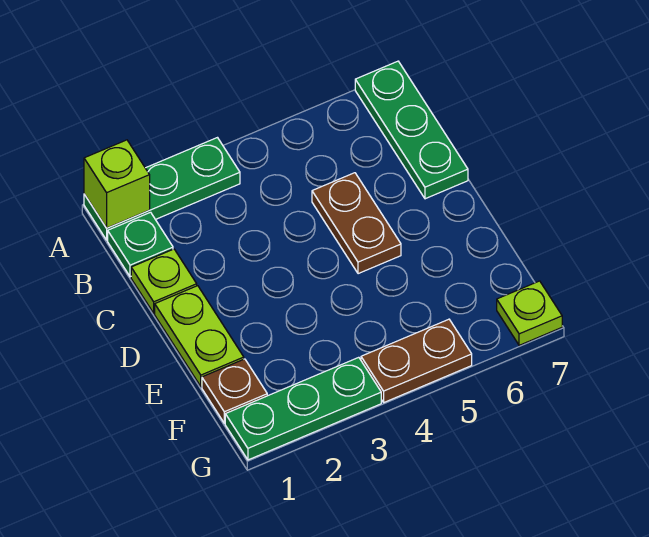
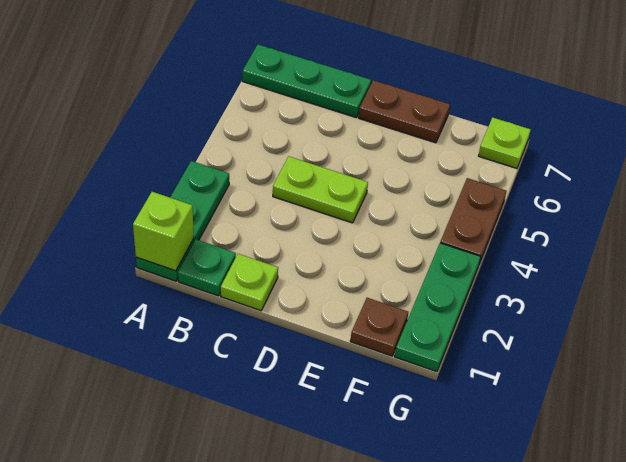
brown plate C5:D5 level 1 -> brown plate D7:E7 level 1
lime plate D1:E1 level 1 -> lime plate C4:D4 level 1

